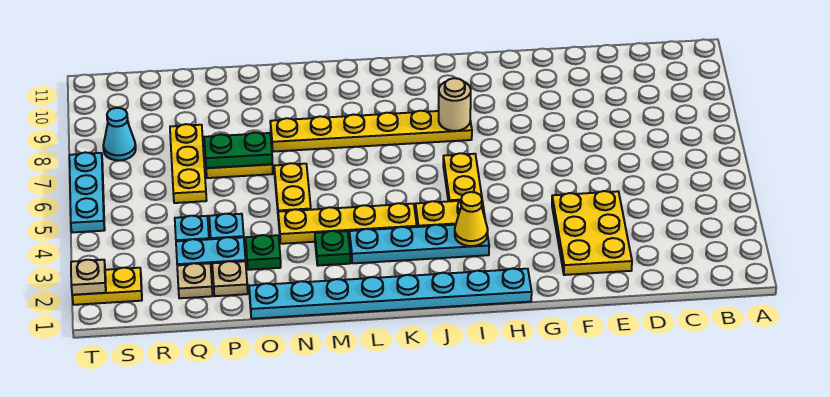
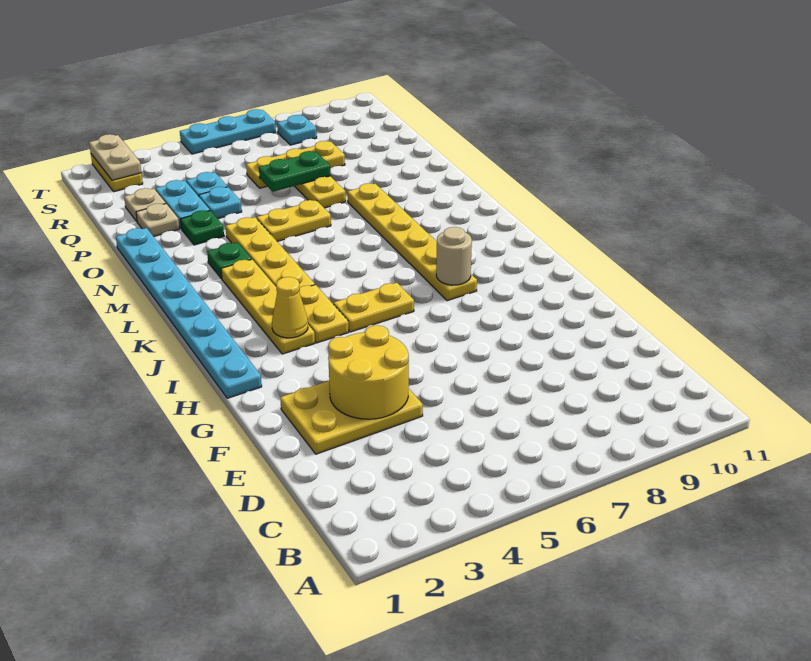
none -> yellow round brick E3:F4 level 2
cyan plate I3:L3 level 1 -> yellow plate I3:L3 level 1
green plate O7:P7 level 2 -> green plate P6:P7 level 2
cyan cone S8 level 1 -> cyan plate S8 level 1
tan plate T2 level 2 -> tan plate S2:T2 level 2

